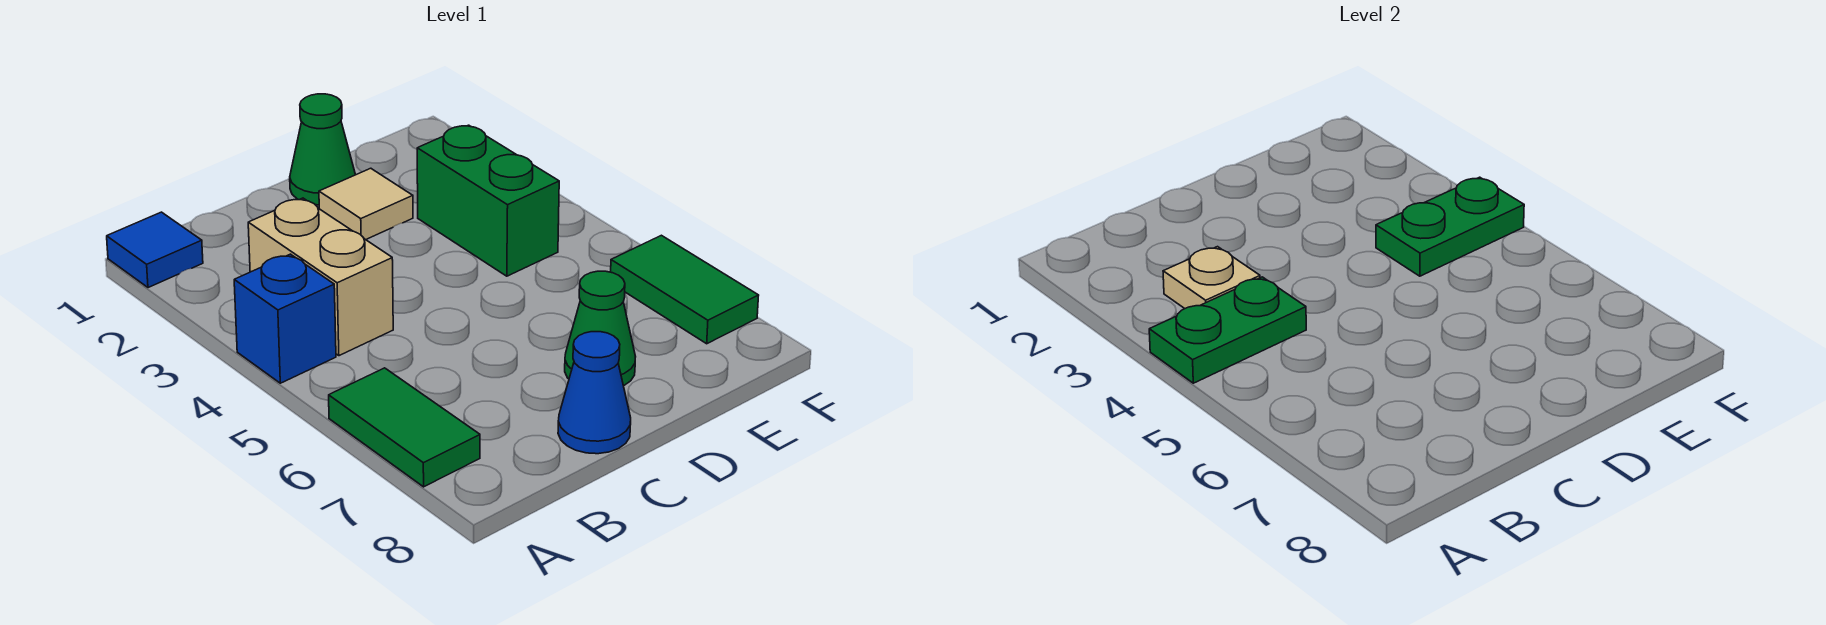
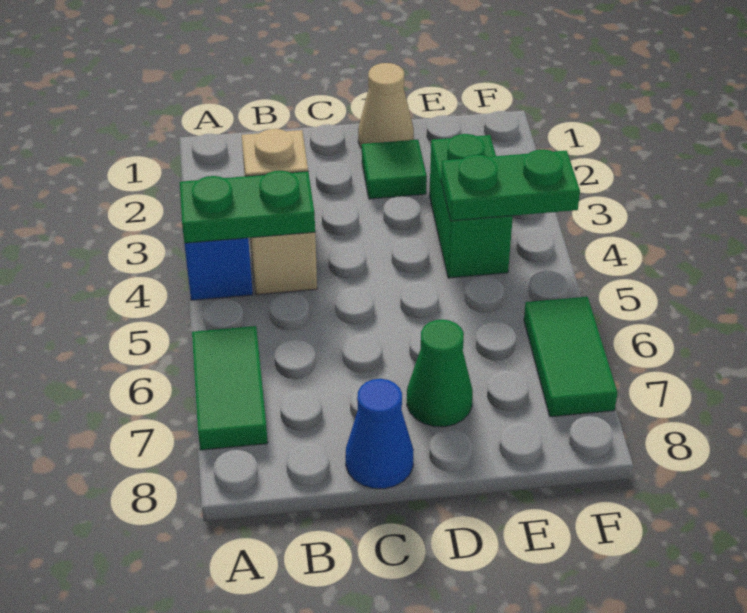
blue tile A1 level 1 -> none
green cone D1 level 1 -> tan cone D1 level 1
tan tile D2 level 1 -> green tile D2 level 1

